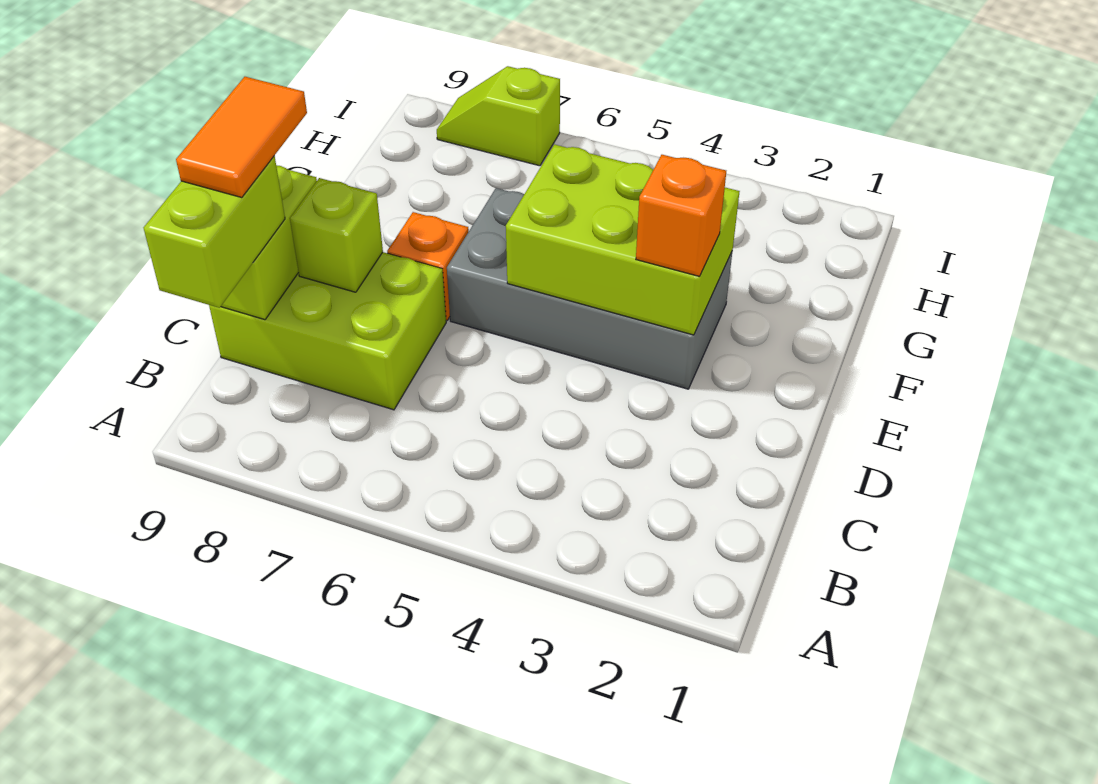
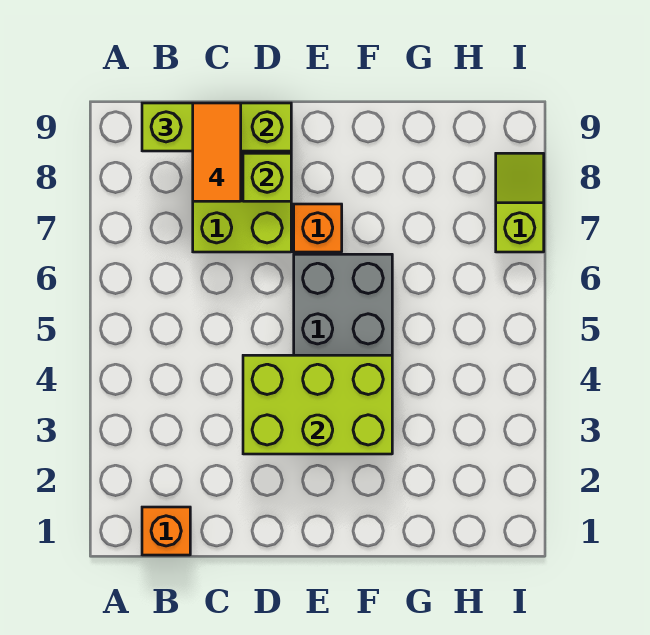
orange tile C9:D9 level 4 -> orange tile C8:C9 level 4
lime brick E3:F5 level 2 -> lime brick D3:F4 level 2
orange brick E3 level 3 -> orange brick B1 level 1

